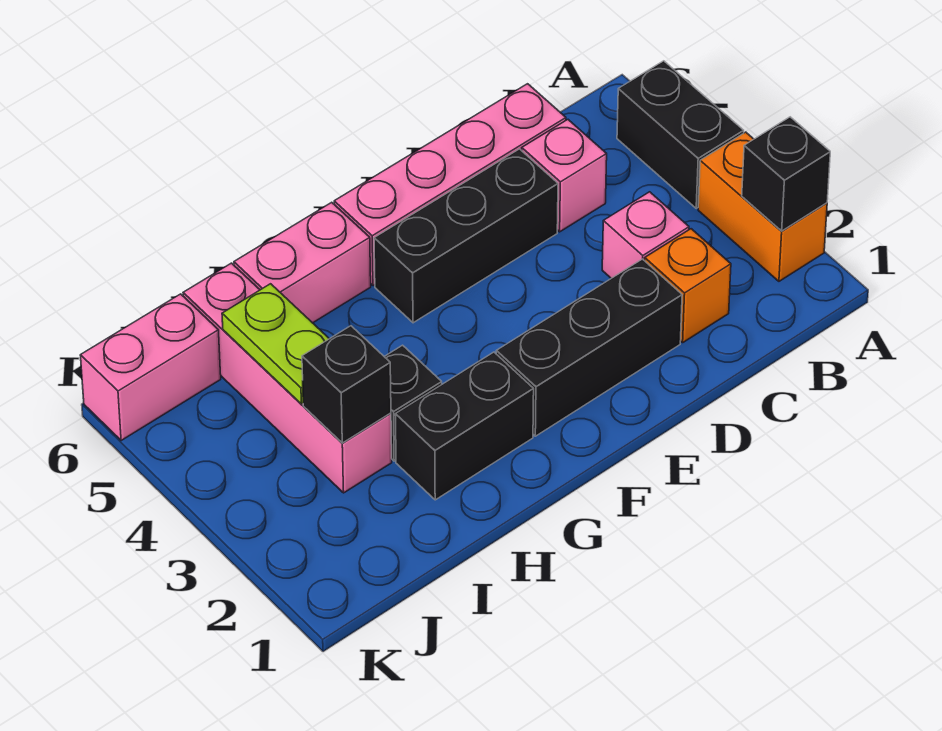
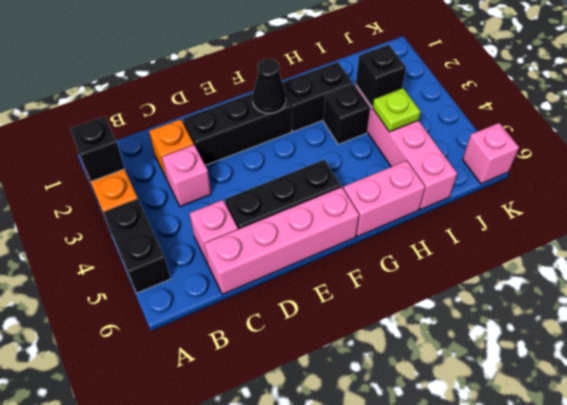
none -> black cone F2 level 2
lime plate I4:I5 level 2 -> lime plate I4 level 2
pink brick J6:K6 level 1 -> pink brick K6 level 1

